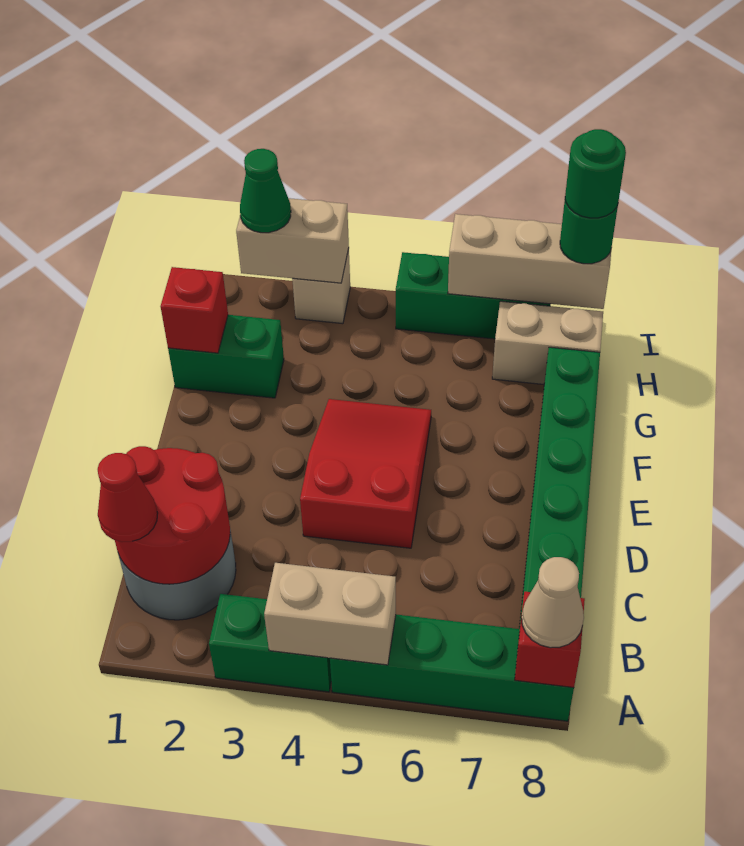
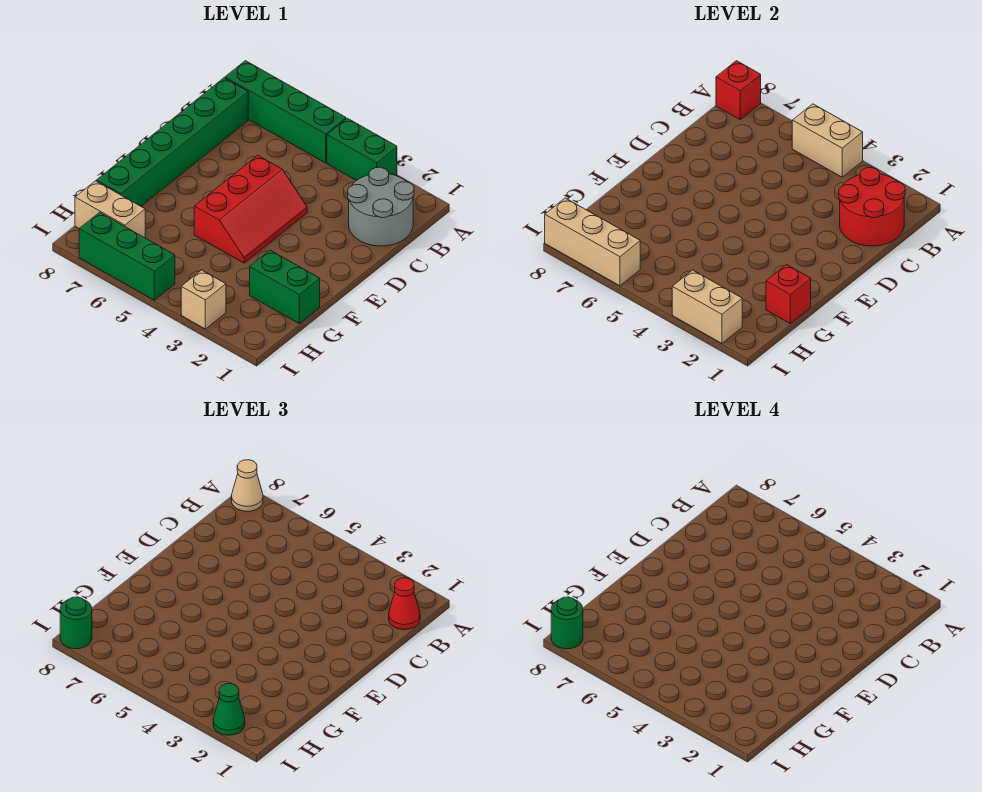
red slope D4:F5 level 1 top D -> red slope D4:F5 level 1 top 5

